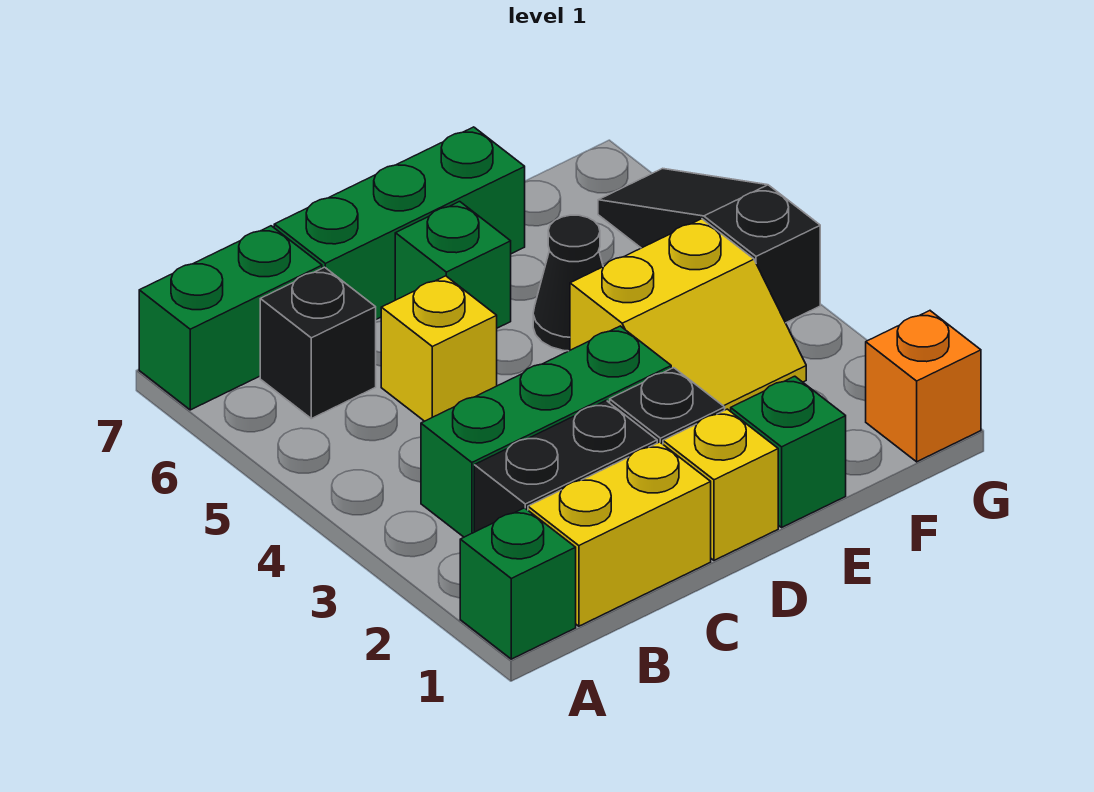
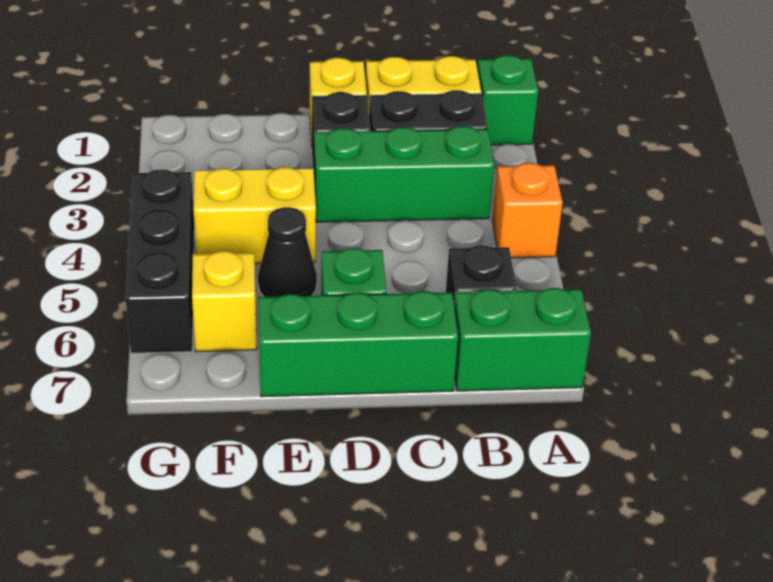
yellow brick C5 level 1 -> yellow brick F6 level 1
green brick E1 level 1 -> none
orange brick G1 level 1 -> orange brick A4 level 1
black slope G4:G6 level 1 top 4 -> black brick G4:G6 level 1

